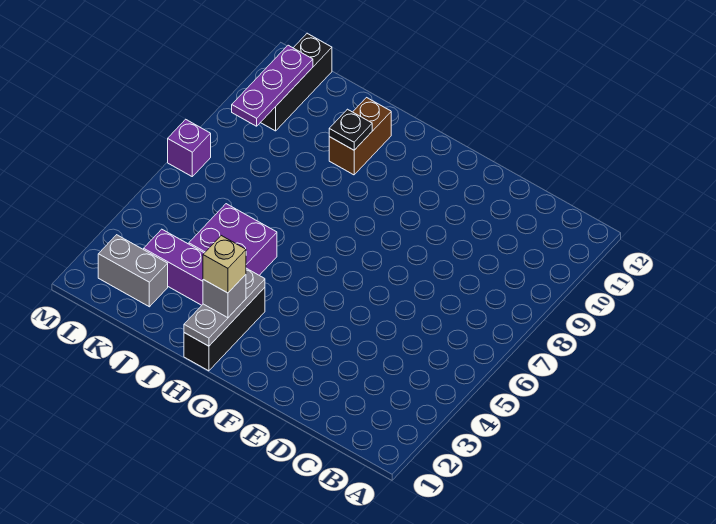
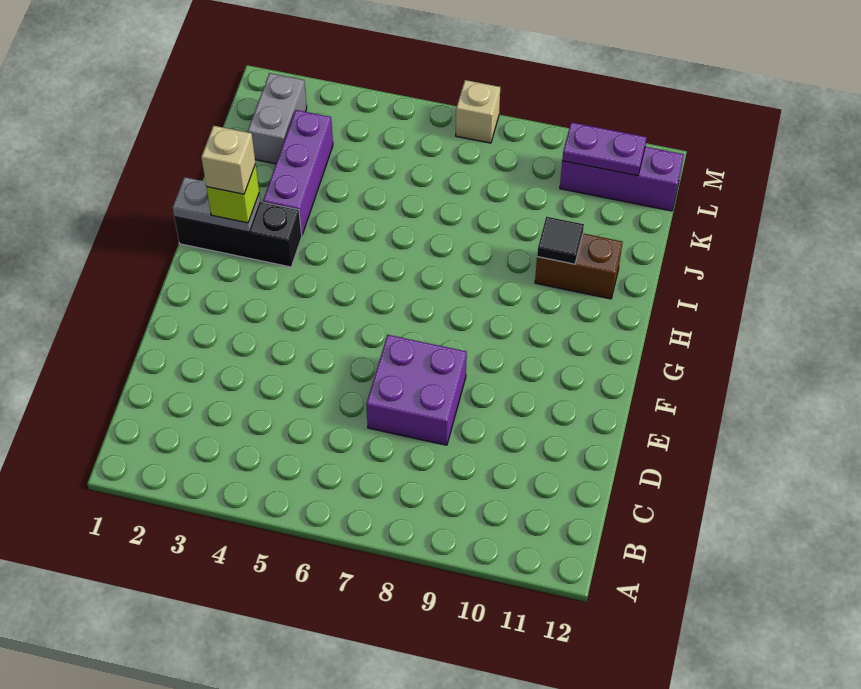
grey plate H1:H3 level 2 -> grey plate H1:H2 level 2
grey brick H2 level 3 -> lime brick H2 level 3
purple brick I4:J5 level 1 -> purple brick D7:E8 level 1
black plate I10 level 2 -> black tile I10 level 2
purple plate L9:L11 level 2 -> purple plate L10:L11 level 2
black brick L10:L12 level 1 -> purple brick L10:L12 level 1
purple brick M7 level 1 -> tan brick M7 level 1

